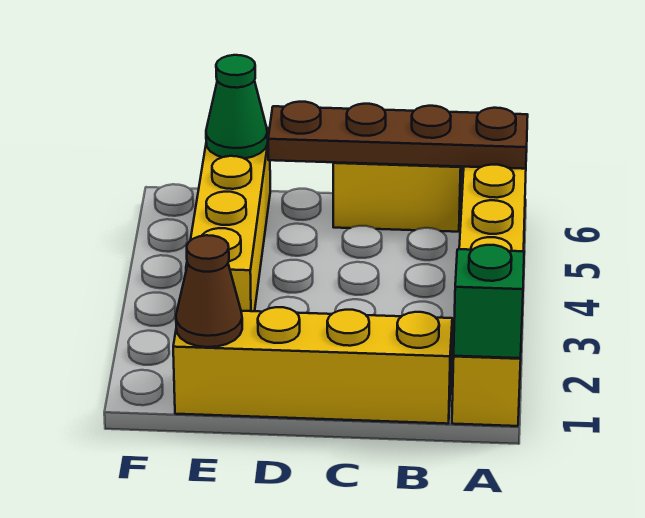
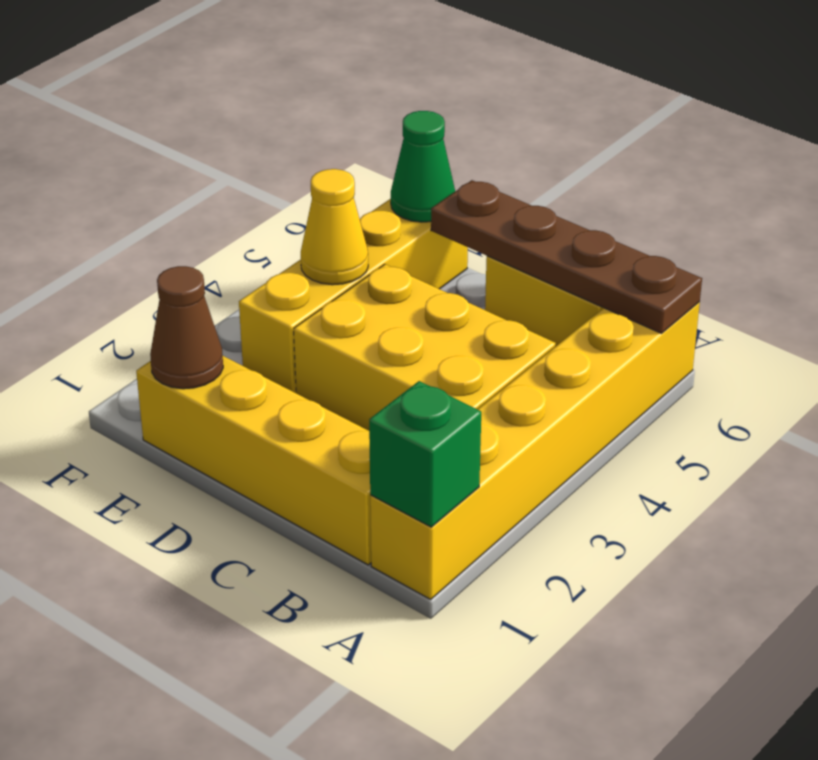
none -> yellow brick B3:D4 level 1
none -> yellow cone E4 level 2

